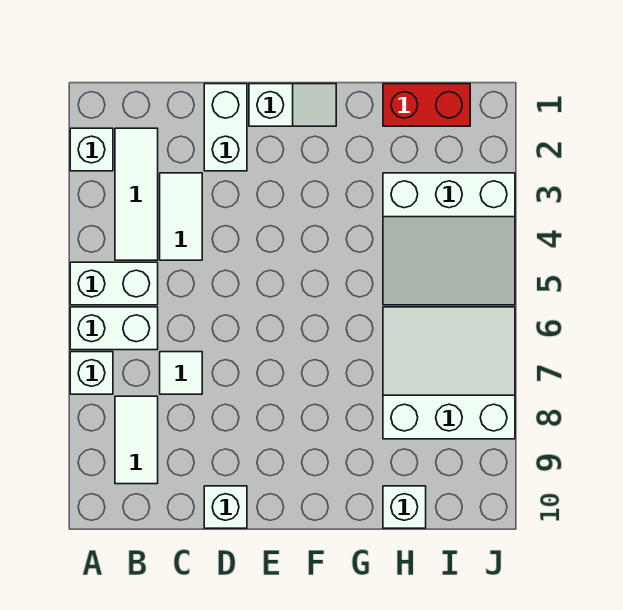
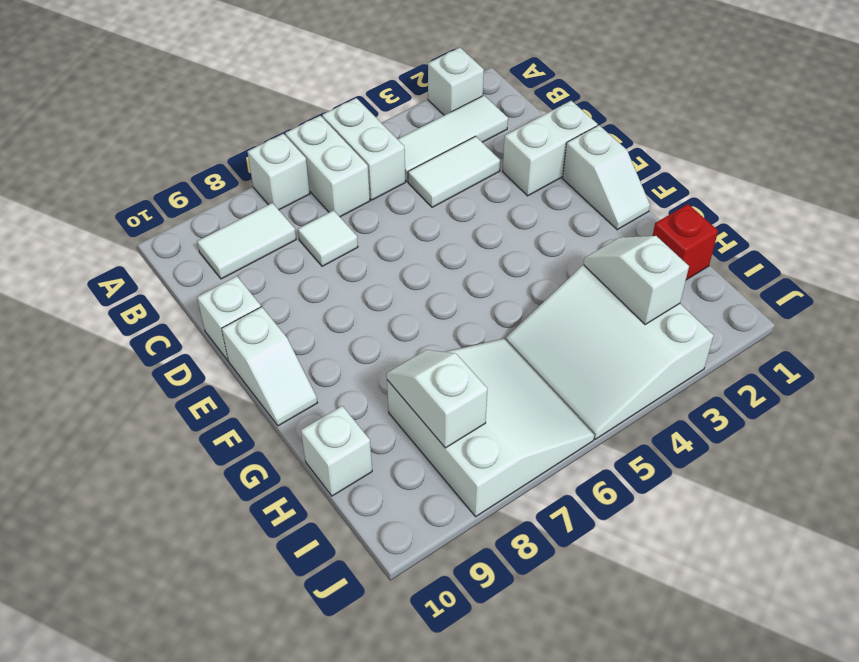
none -> white slope E10:F10 level 1 top E
red brick H1:I1 level 1 -> red brick H1 level 1
none -> white slope H3:I3 level 2 top I
none -> white slope H8:I8 level 2 top I

